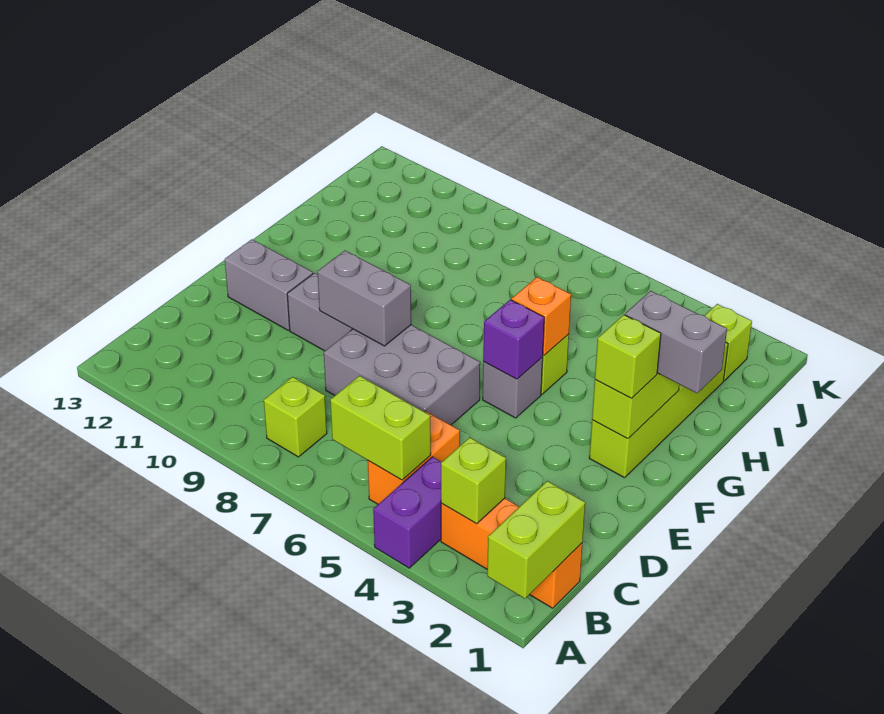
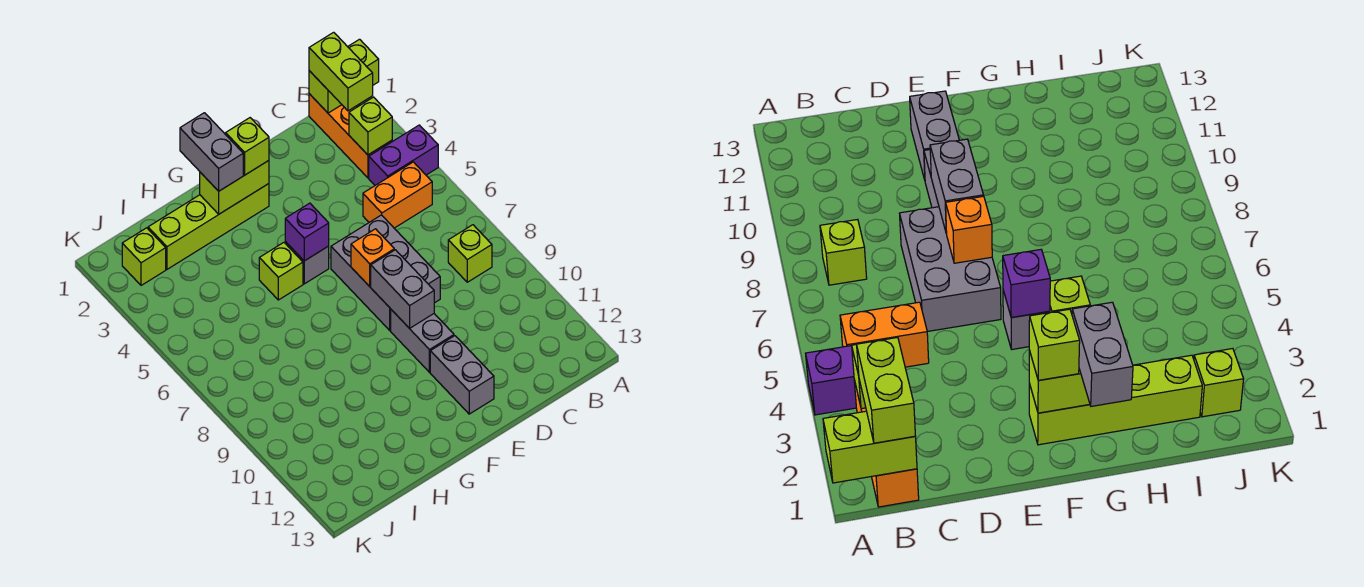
lime brick B5:B6 level 2 -> lime brick B1:B2 level 3
orange brick G5 level 2 -> orange brick E7 level 2

